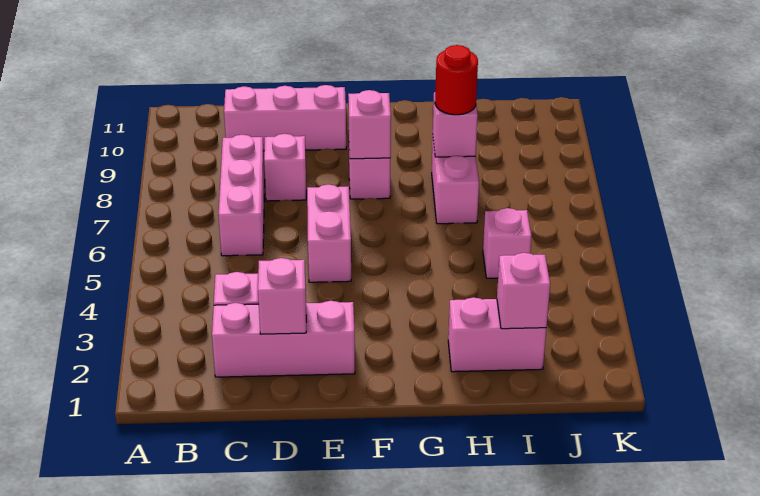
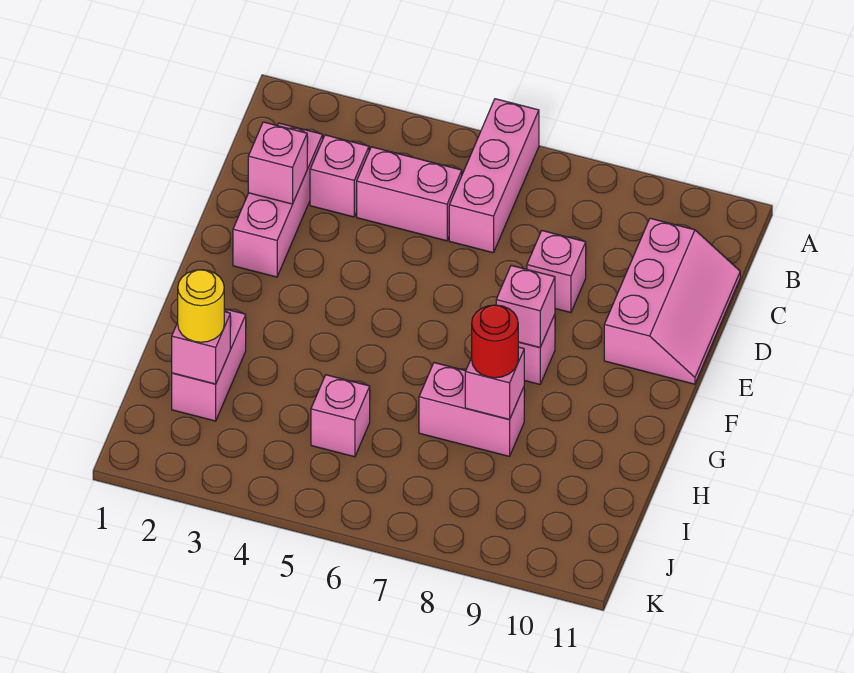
pink brick C6:C8 level 1 -> pink brick A6:C6 level 1
pink brick E5:E6 level 1 -> pink brick C4:C5 level 1
none -> yellow round brick I2 level 3

